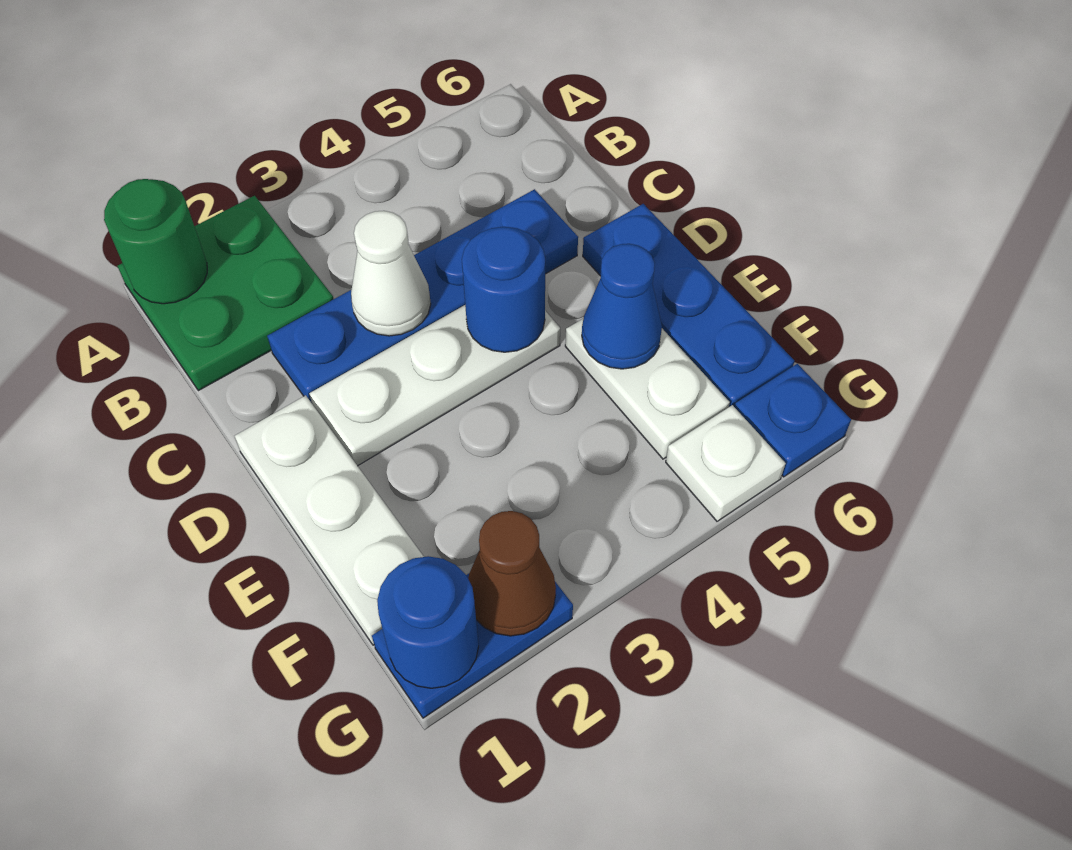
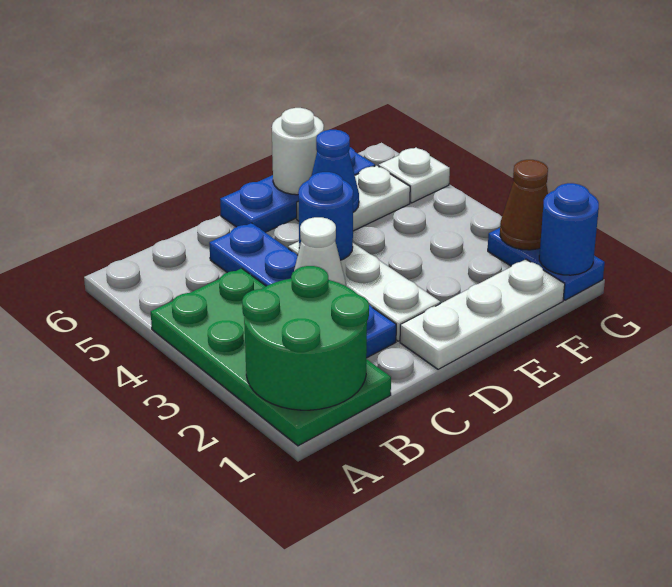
green plate A1:B2 level 1 -> green plate A1:B4 level 1
green round brick A1 level 2 -> green round brick A1:B2 level 2
none -> white round brick E6 level 2
blue plate G6 level 1 -> none

